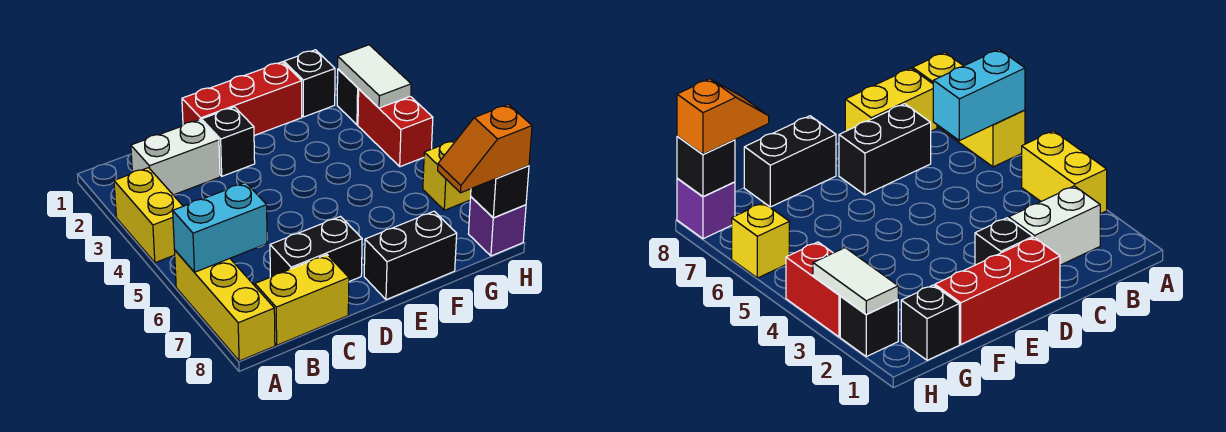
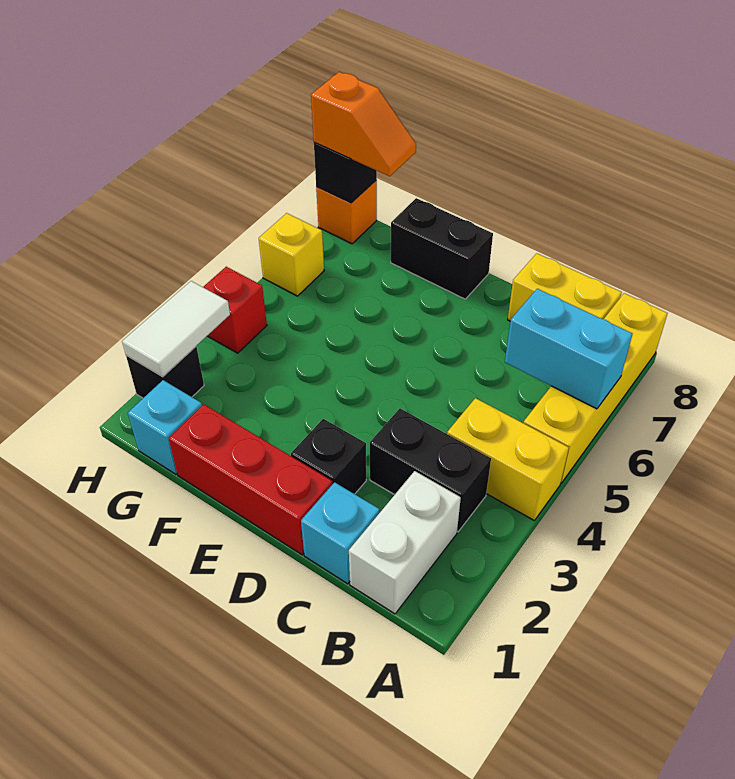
yellow brick A3:A4 level 1 -> yellow brick A4:B4 level 1
yellow brick A6:A8 level 1 -> yellow brick A5:A8 level 1
white brick B2:C2 level 1 -> white brick B1:B2 level 1
none -> cyan brick C1 level 1
black brick C7:D7 level 1 -> black brick B3:C3 level 1
black brick G1 level 1 -> cyan brick G1 level 1
red brick H3:H4 level 1 -> red brick H4 level 1
purple brick H8 level 1 -> orange brick H8 level 1

